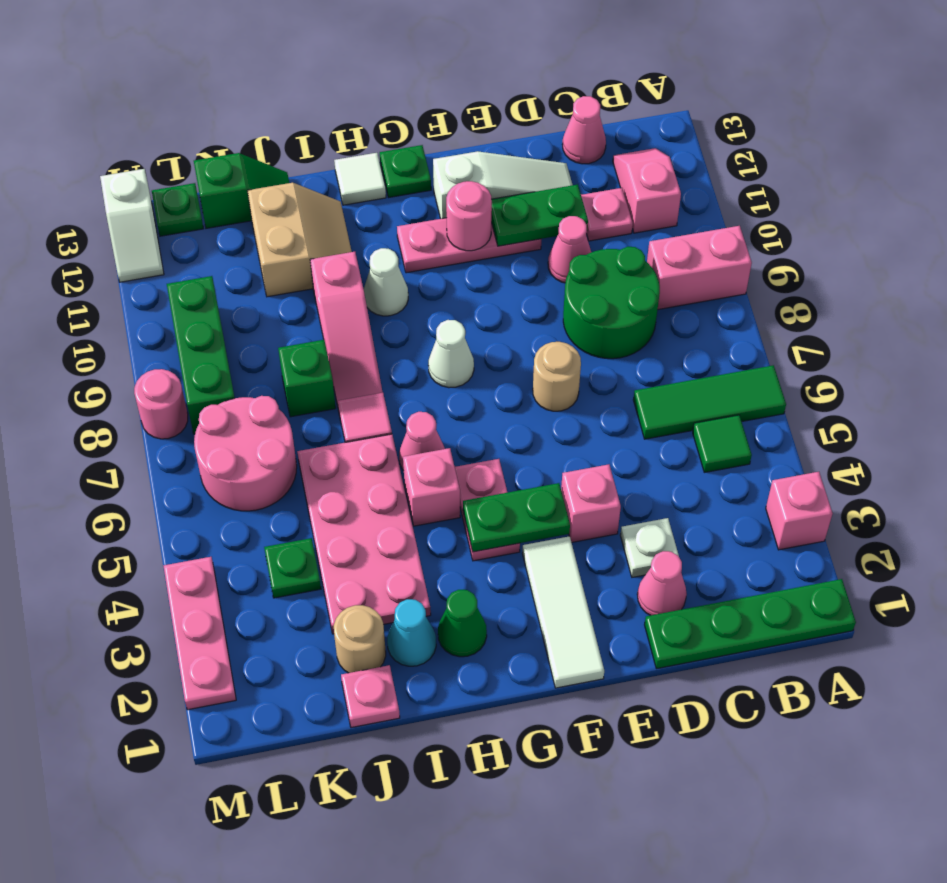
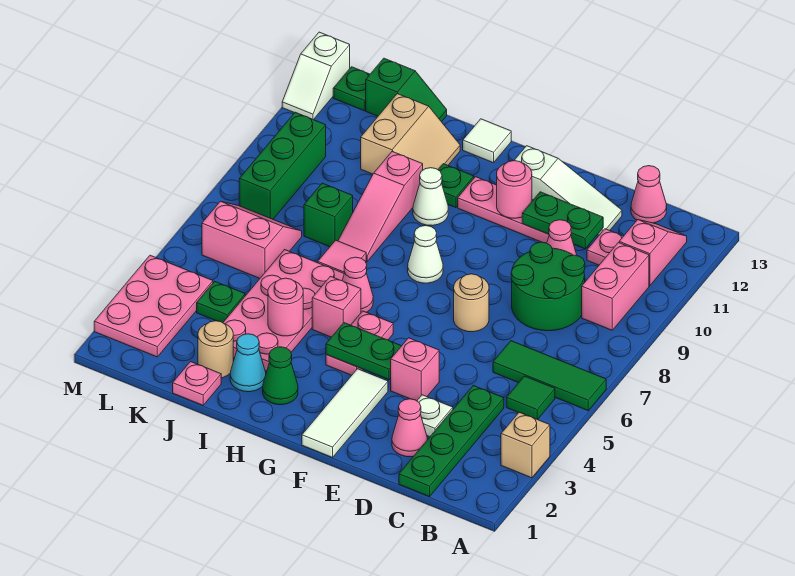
green plate A1:D1 level 1 -> green plate C1:C4 level 1
pink brick A3 level 1 -> tan brick A3 level 1
pink brick A9:B9 level 1 -> pink brick B9:B10 level 1
green plate G13 level 1 -> green plate H11 level 1
pink round brick K6:L7 level 1 -> pink slope K6:L7 level 1 top 6
pink plate M2:M4 level 1 -> pink plate L2:M4 level 1
pink round brick M8 level 1 -> pink round brick I4 level 2

